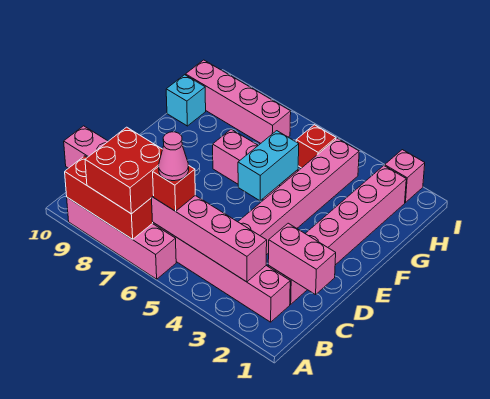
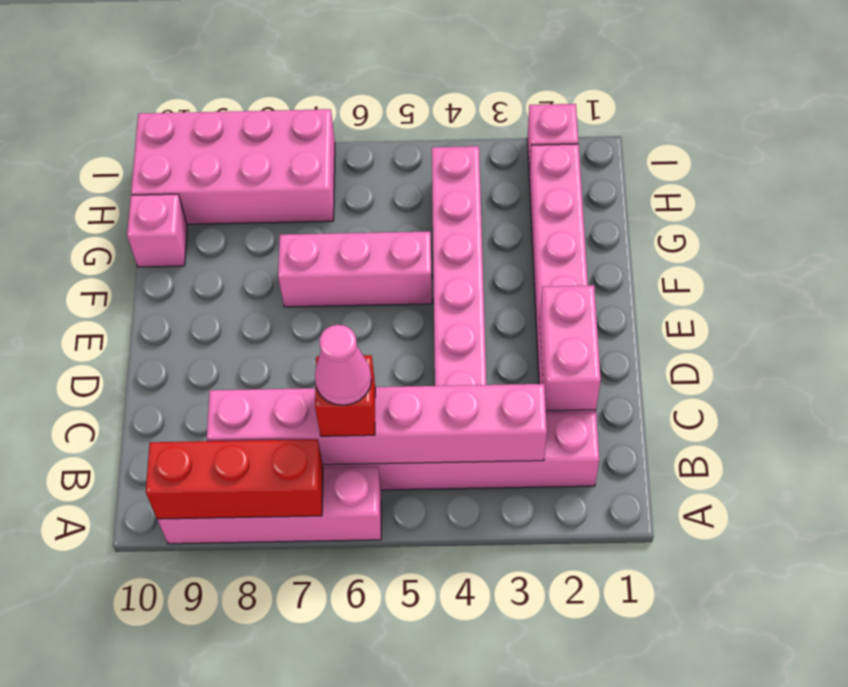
red brick A7:B8 level 3 -> none
pink brick B3:B10 level 2 -> pink brick B3:B8 level 2
pink brick C1:C2 level 2 -> pink brick C2:D2 level 2
cyan brick E5:F5 level 2 -> none
cyan brick G10 level 1 -> pink brick G10 level 1
red brick H5 level 1 -> none
pink brick H7:H10 level 1 -> pink brick H7:I10 level 1

